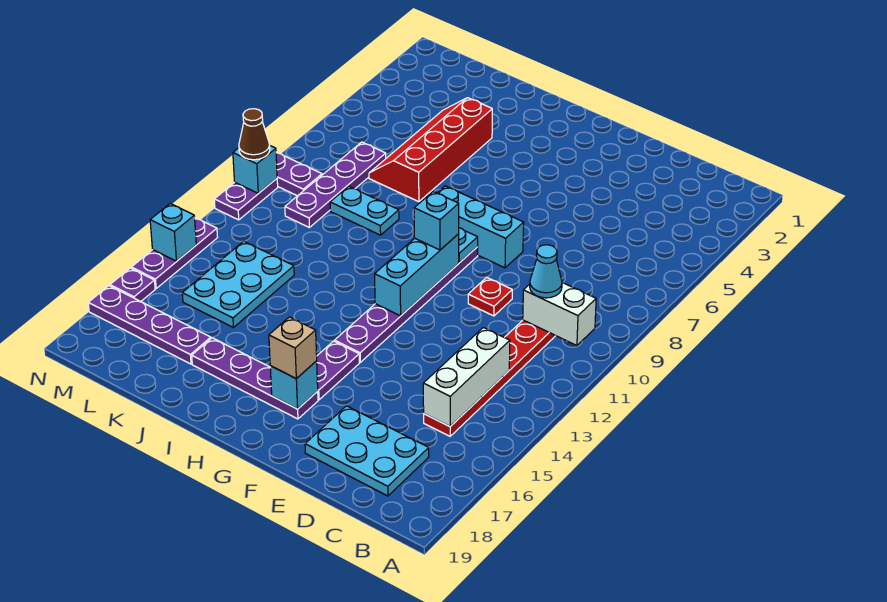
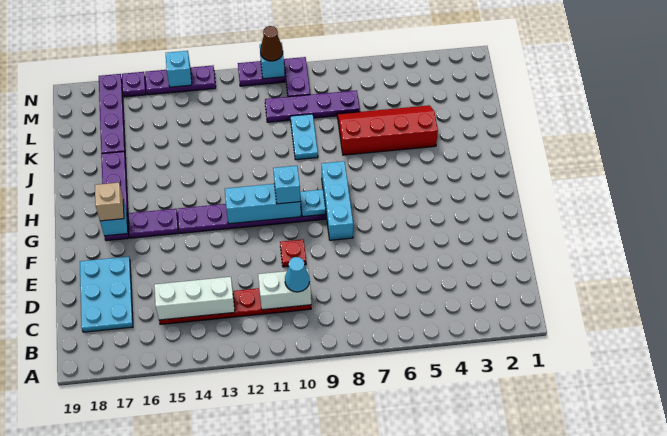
white brick B10:C10 level 2 -> white brick C10:C11 level 2
cyan plate K13:L15 level 1 -> none

